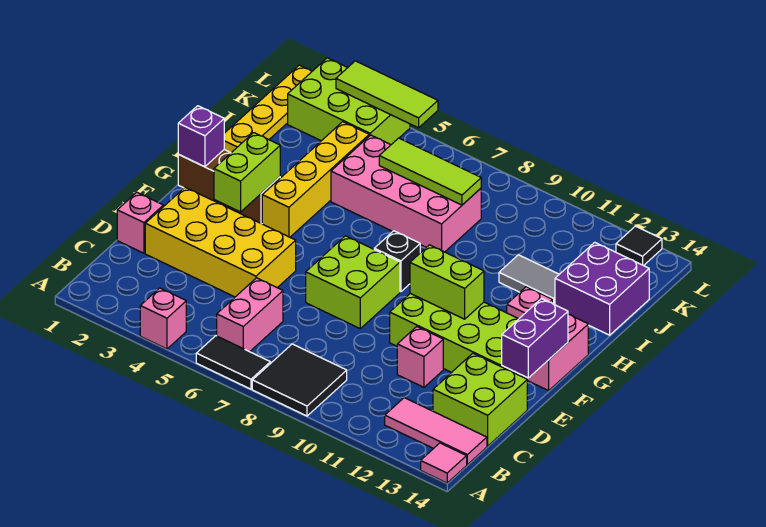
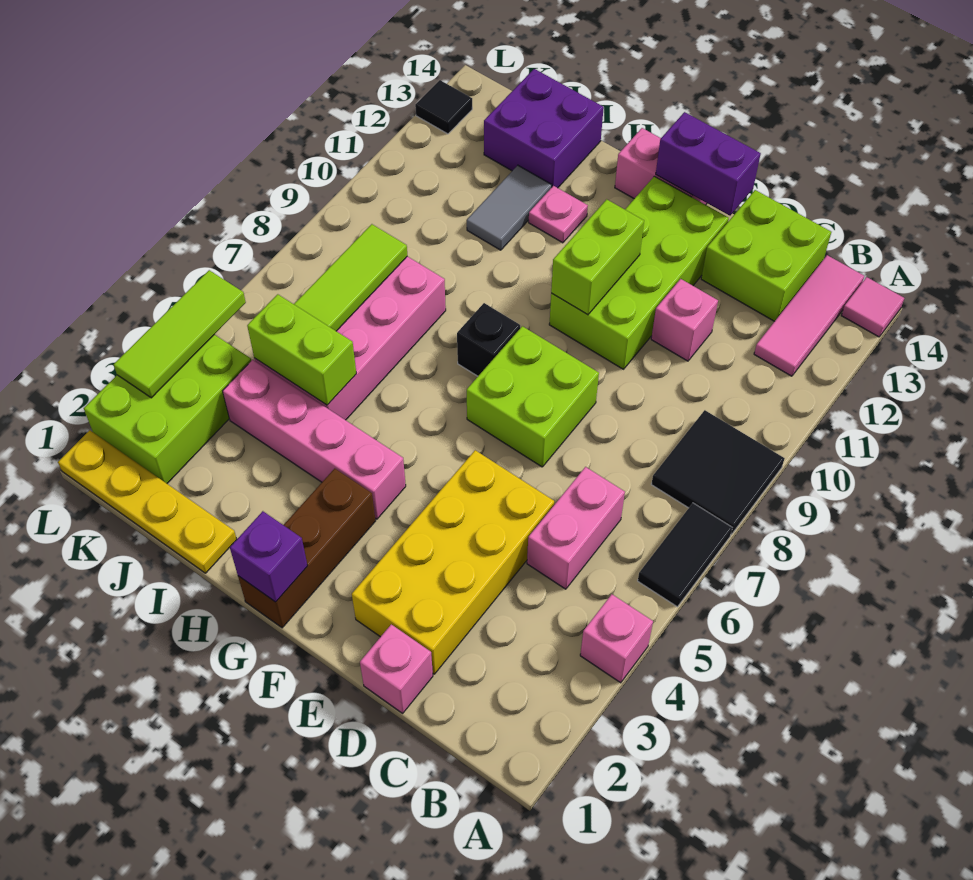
pink brick B6:C6 level 1 -> pink brick C5:C6 level 1
lime brick F3:G3 level 2 -> lime brick I5:J5 level 2
yellow brick G4:J4 level 1 -> pink brick G4:J4 level 1

